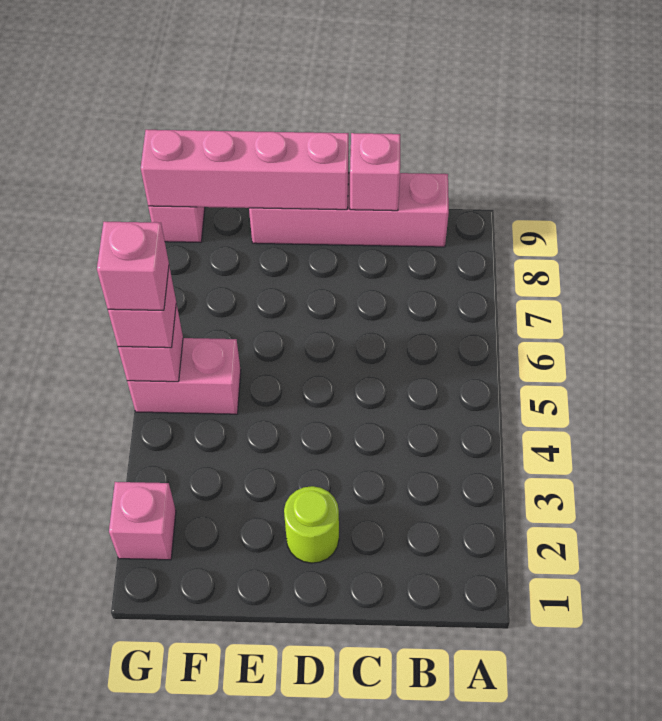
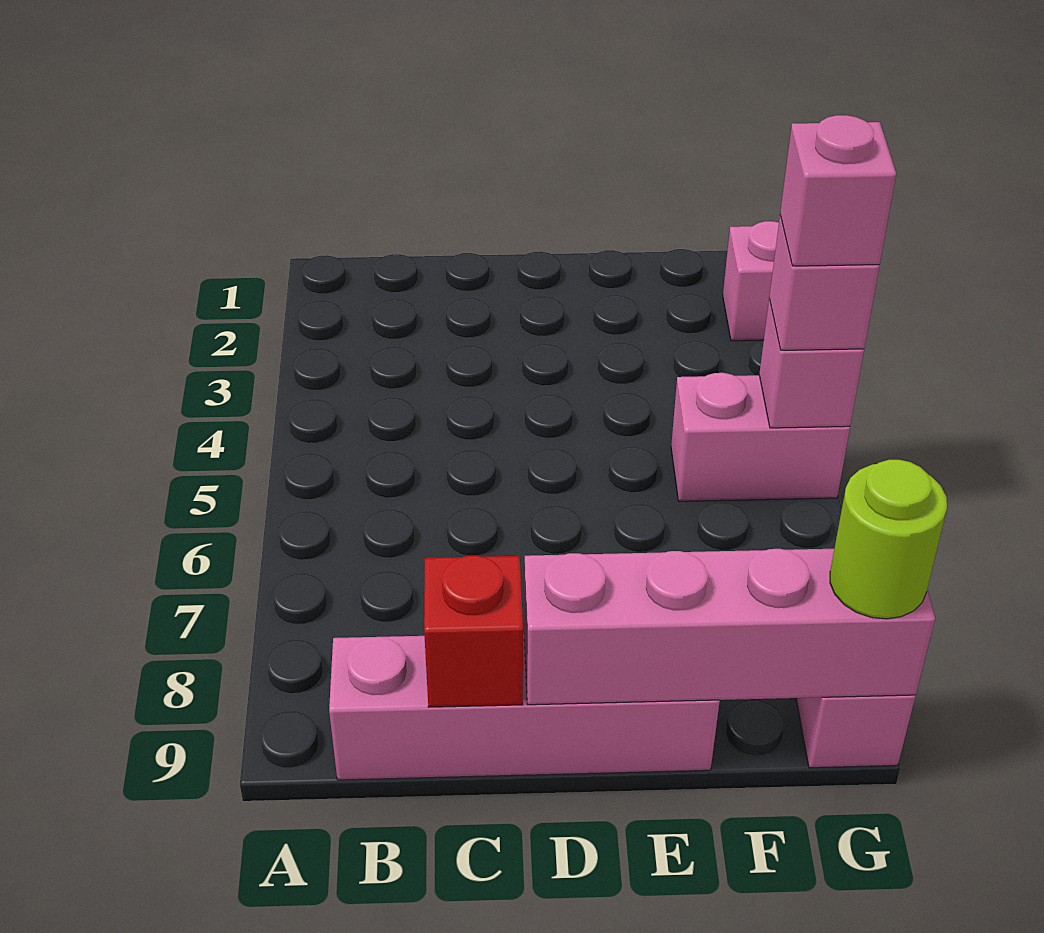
pink brick C9 level 2 -> red brick C9 level 2
lime round brick D2 level 1 -> lime round brick G9 level 3

